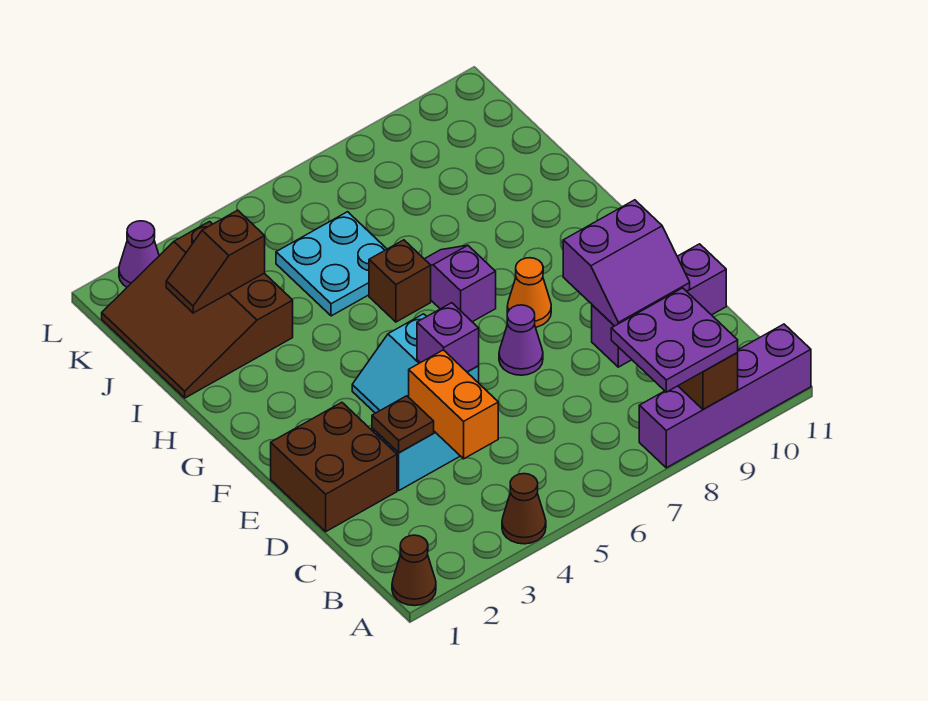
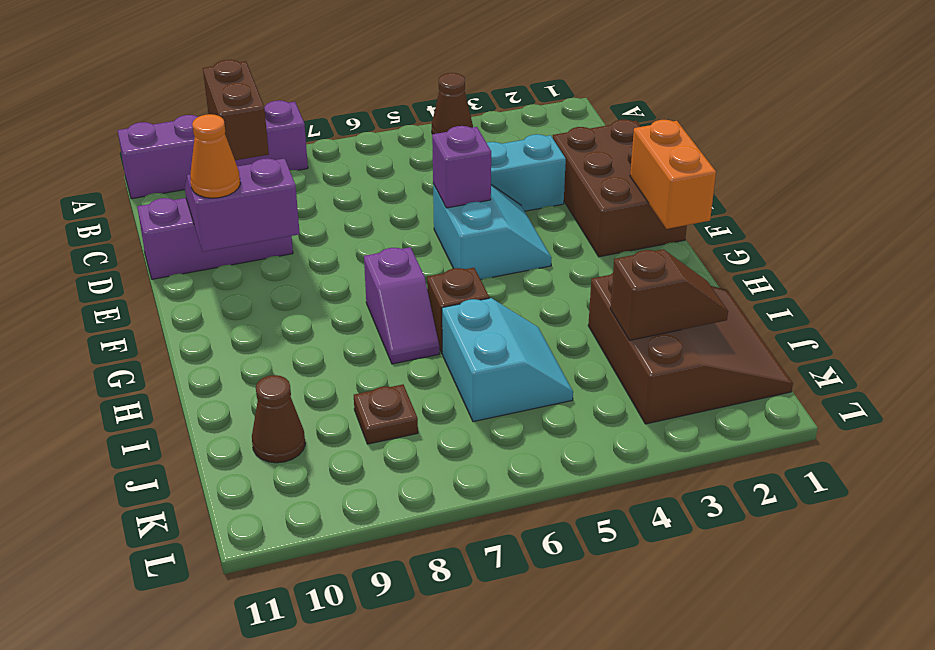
brown cone A1 level 1 -> brown cone J10 level 1
purple plate A8:B9 level 3 -> none
orange brick C4:D4 level 2 -> orange brick F1:G1 level 2
brown brick D1:E2 level 1 -> brown brick D1:F2 level 1
brown plate D3 level 2 -> brown plate J8 level 1
purple cone E7 level 1 -> none
orange cone F8 level 1 -> orange cone E10 level 3
cyan plate I5:J6 level 1 -> cyan slope I5:J6 level 1 top 6
purple cone L2 level 1 -> none

